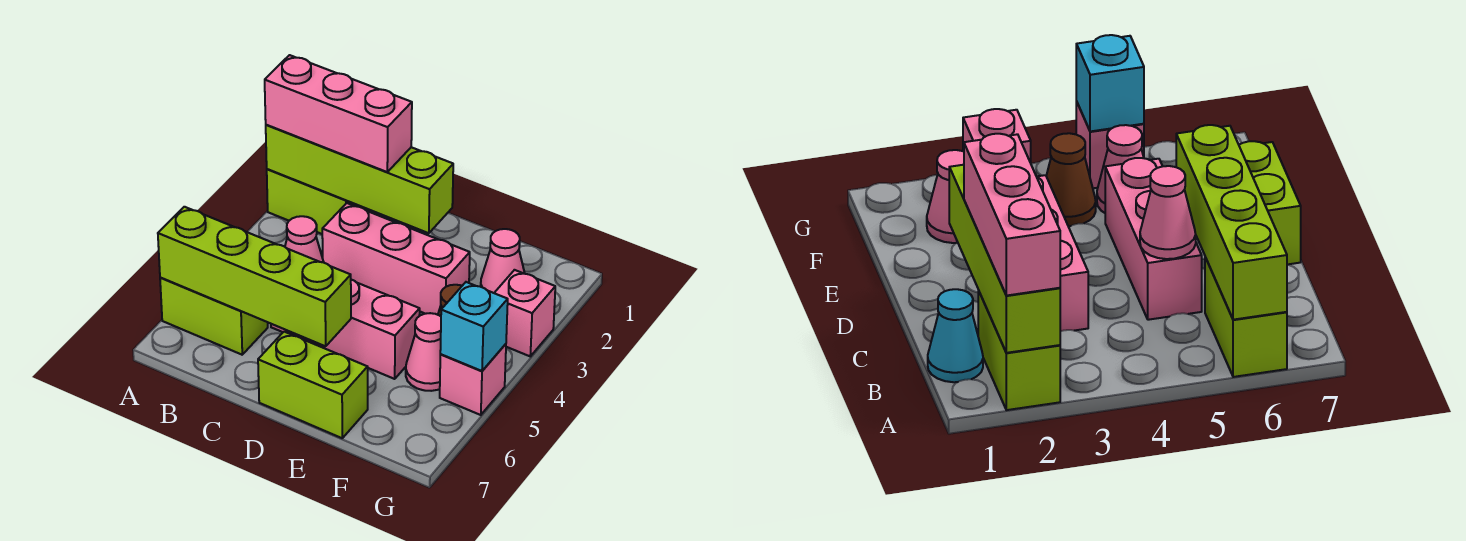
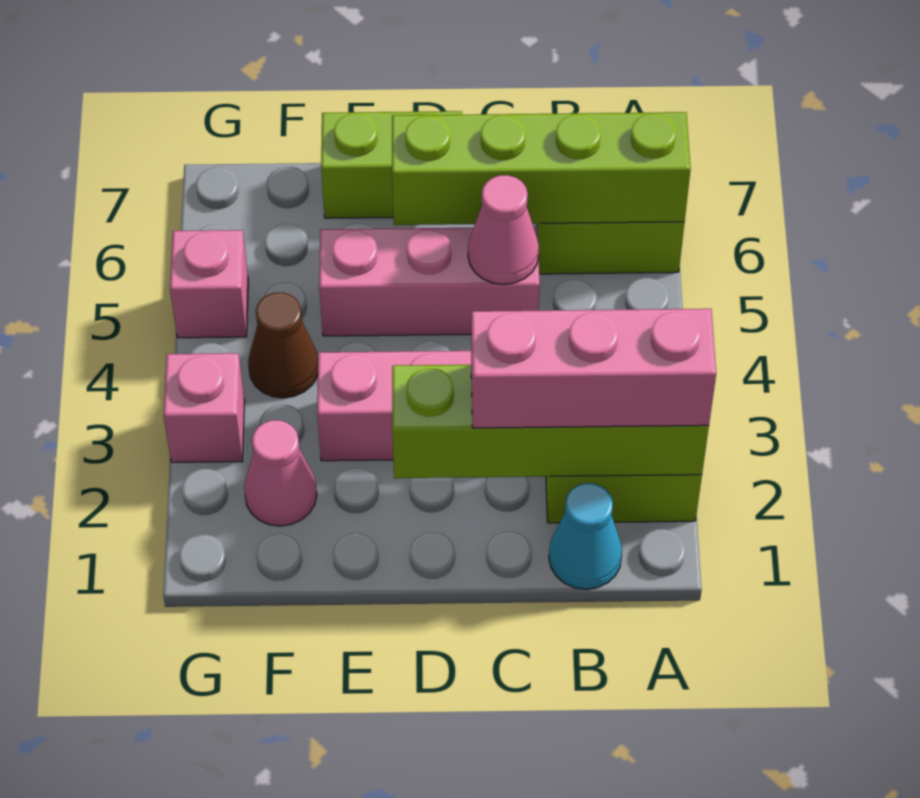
pink cone F5 level 1 -> none
cyan brick G5 level 2 -> none

